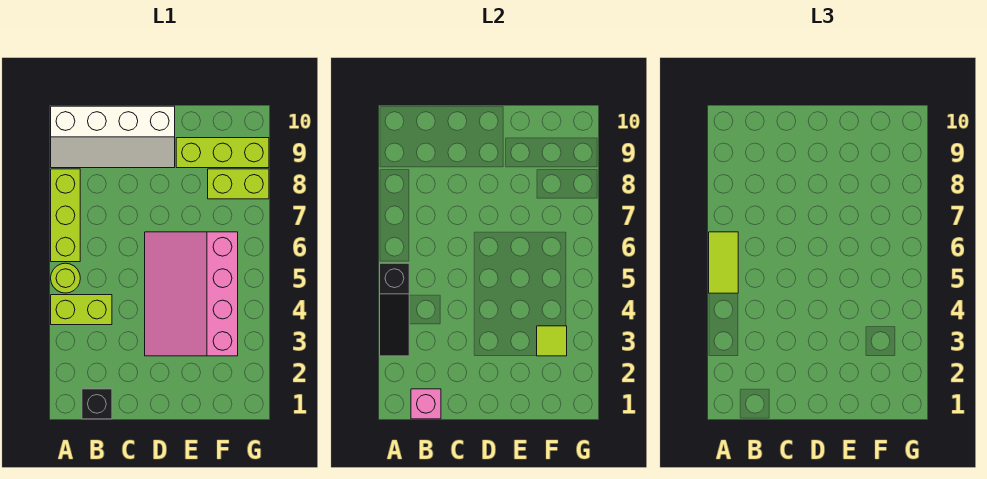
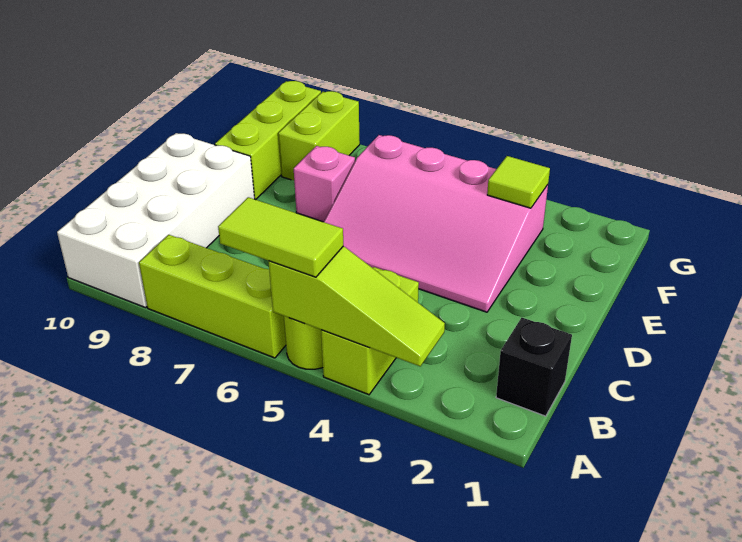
black slope A3:A5 level 2 top 5 -> lime slope A3:A5 level 2 top 5
white slope A9:D10 level 1 top 10 -> white brick A9:D10 level 1
pink brick B1 level 2 -> pink brick E7 level 1

